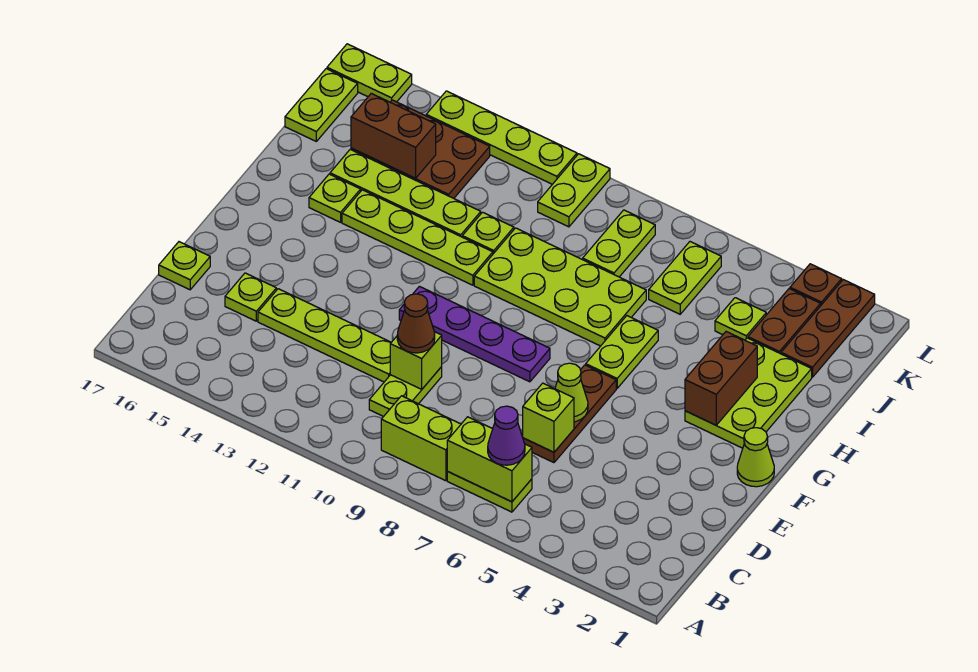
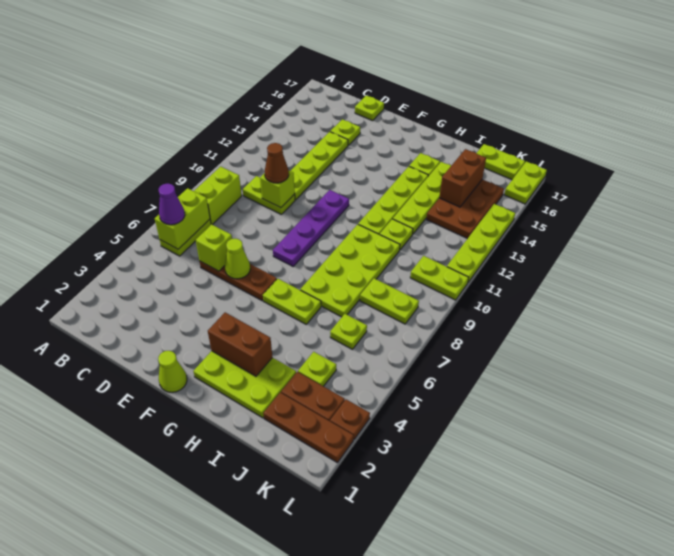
lime plate J6:K6 level 1 -> lime plate J6 level 1

